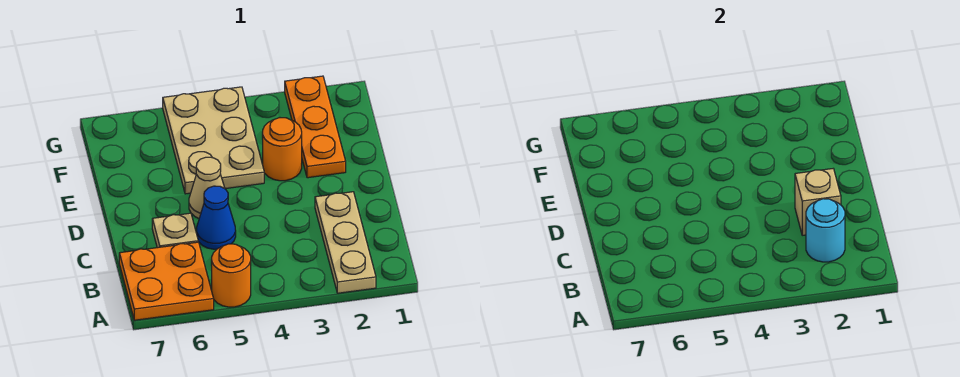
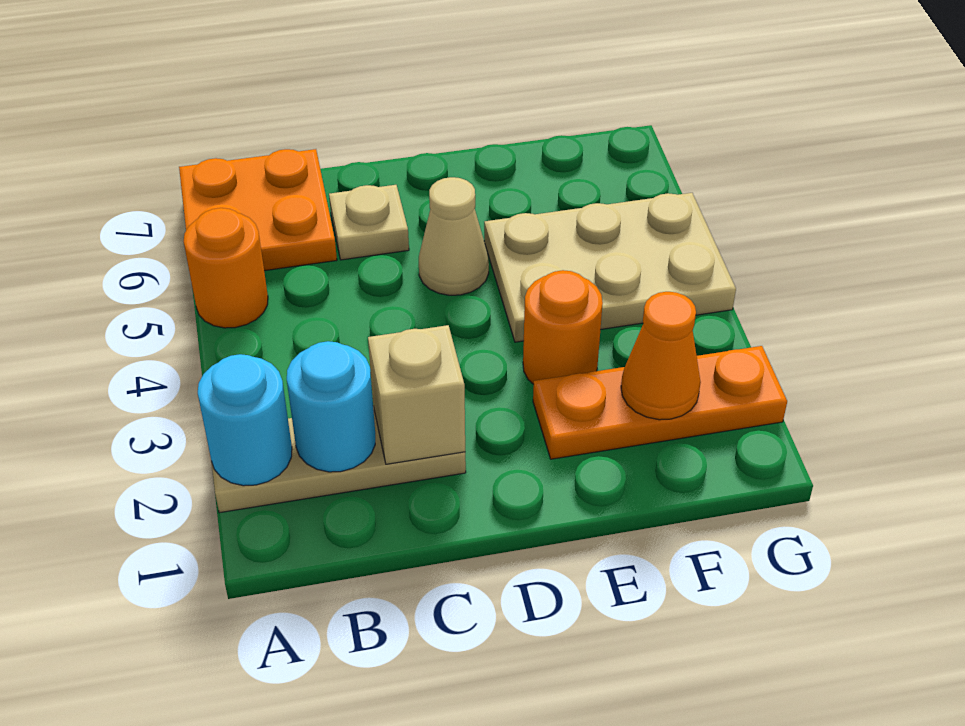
none -> cyan round brick A2 level 2
blue cone C5 level 1 -> none
none -> orange cone F2 level 2

